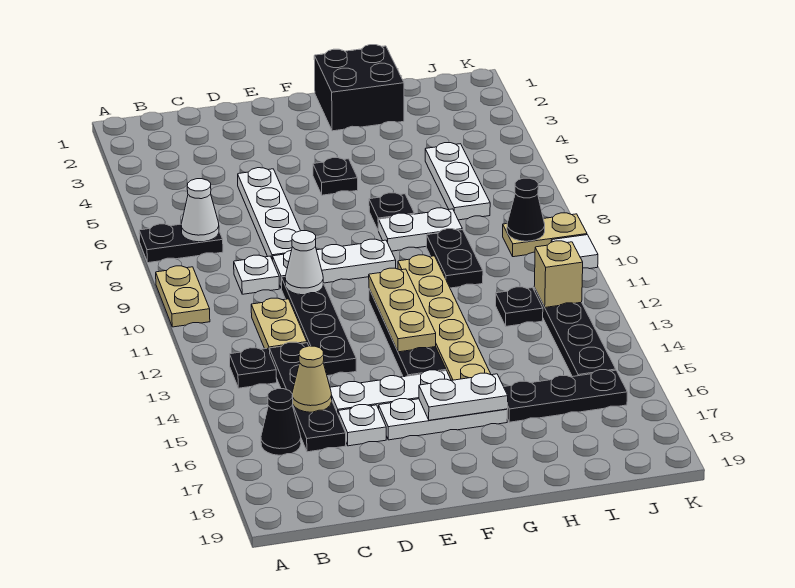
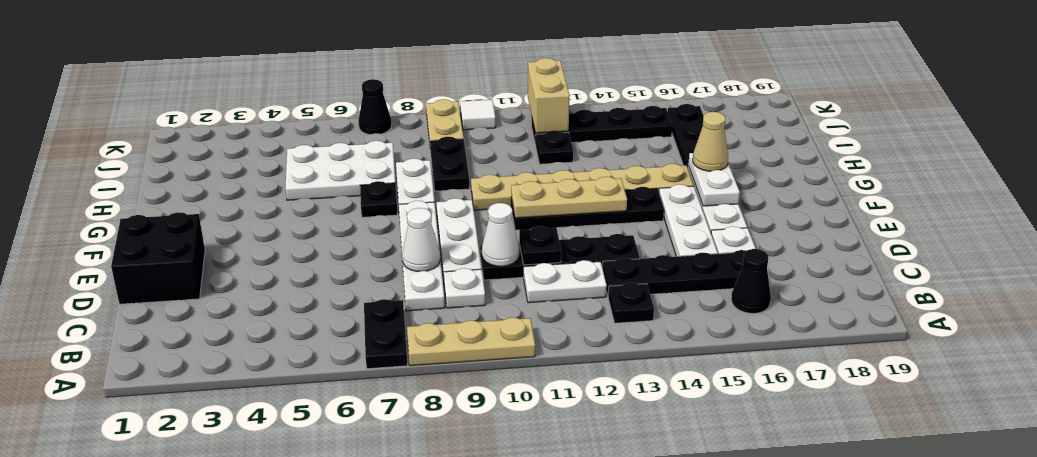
tan plate A9:A10 level 1 -> tan plate A8:A10 level 1
white cone B7 level 2 -> white cone D8 level 2
tan plate C11:C12 level 1 -> white plate C11:C12 level 1
tan cone C15 level 2 -> tan cone G16 level 3
white plate D5:D8 level 1 -> white plate C8:F8 level 1
black plate F5 level 1 -> black plate D11 level 2
black brick G1:H2 level 1 -> black brick D1:E2 level 1
black plate H9:H10 level 1 -> black plate H9:I9 level 1
white plate I5:I7 level 1 -> white plate H5:I7 level 1
black cone J9 level 2 -> black cone K7 level 1
tan brick J12 level 2 -> tan brick J12:K12 level 2

